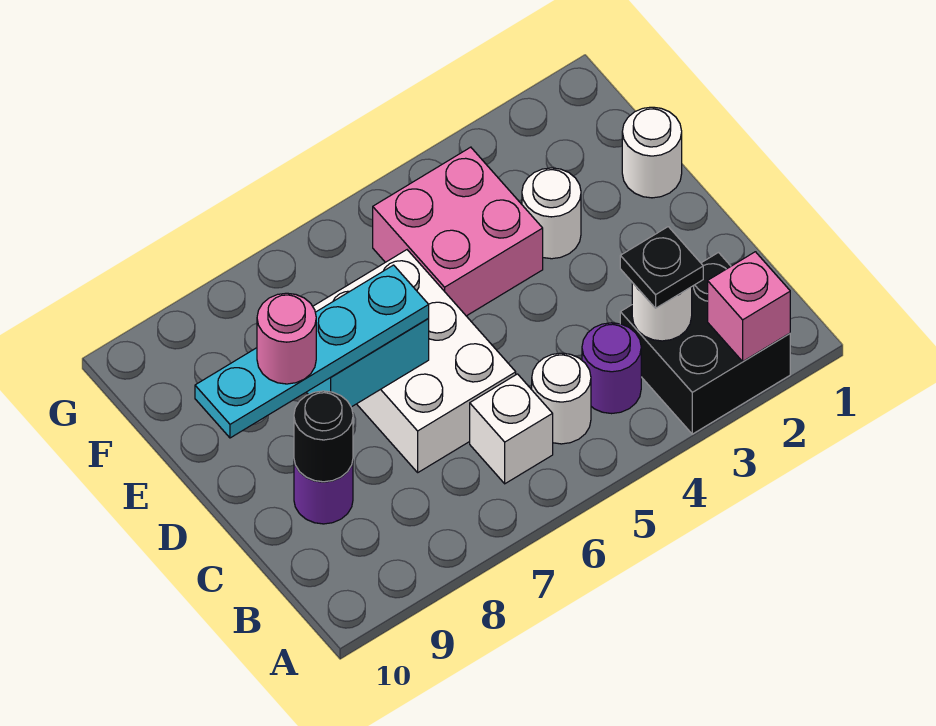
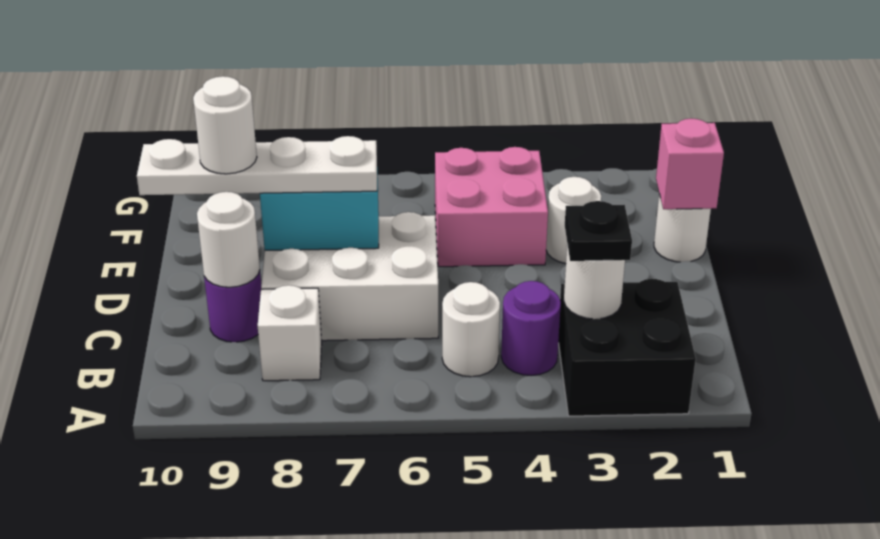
pink brick A2 level 2 -> pink brick E1 level 2
white brick B6 level 1 -> white brick B8 level 1
white brick C6:E7 level 1 -> white brick C6:D8 level 1
black round brick C9 level 2 -> white round brick C9 level 2
cyan plate D7:D10 level 3 -> white plate D7:D10 level 3
pink round brick D9 level 4 -> white round brick D9 level 4

